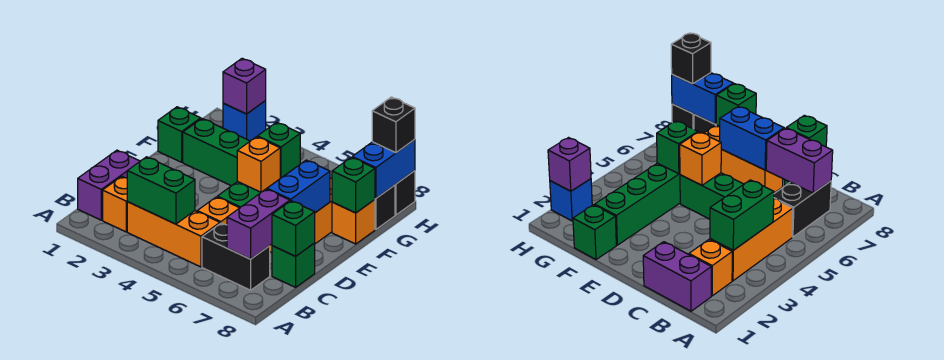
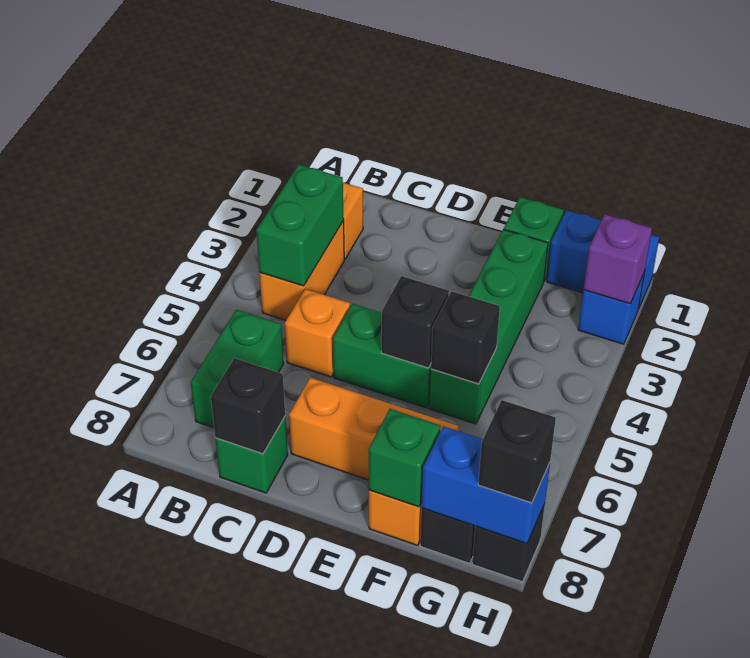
purple brick B1:C1 level 1 -> none
orange brick B3:B5 level 1 -> orange brick B3:B4 level 1
black brick B6:B7 level 1 -> green brick B6:B7 level 1
purple brick B7:C7 level 2 -> none
green brick C8 level 2 -> black brick C8 level 2
blue brick D7:E7 level 2 -> blue brick G1:H1 level 1
orange brick E5 level 2 -> black brick E5 level 2
green brick F5 level 2 -> black brick F5 level 2

